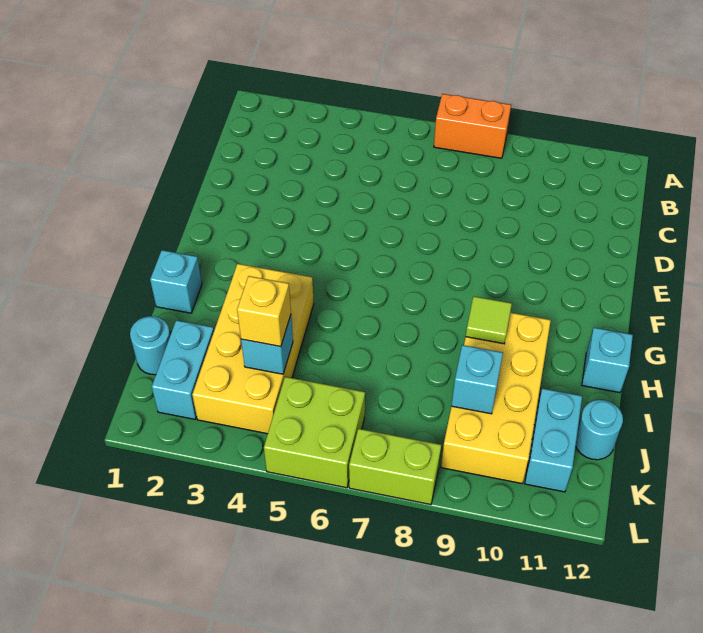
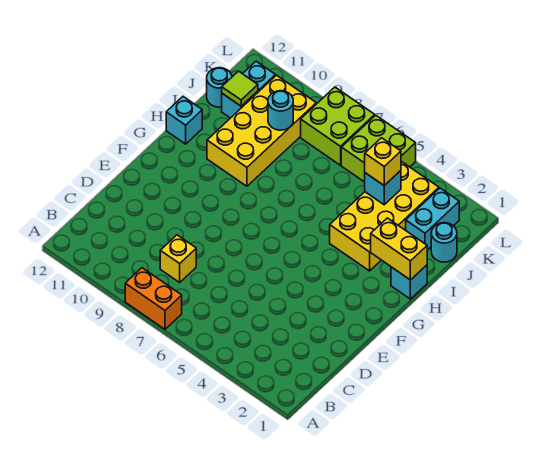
none -> yellow brick C8 level 1
none -> yellow brick H1:H2 level 2
lime tile H9 level 2 -> lime tile J11 level 2
cyan brick J9 level 2 -> cyan round brick J9 level 2
lime brick L7:L8 level 1 -> lime brick K7:L8 level 1

